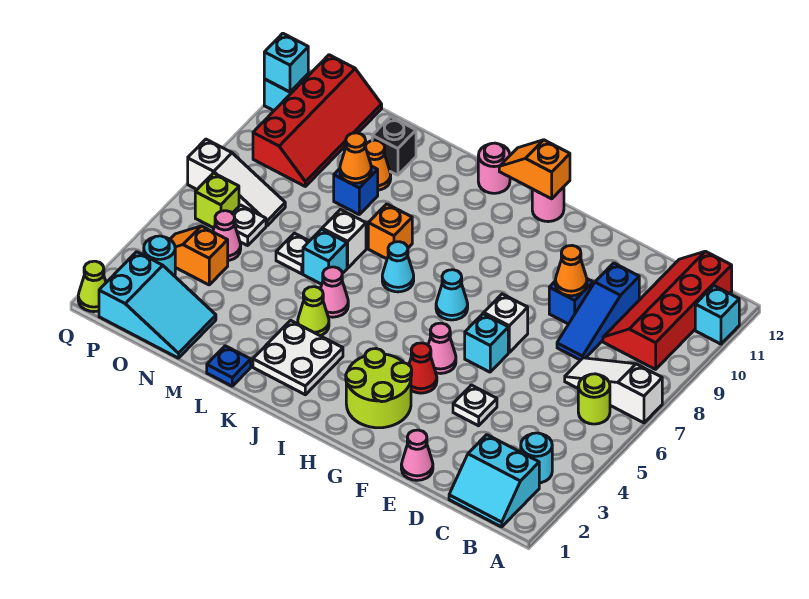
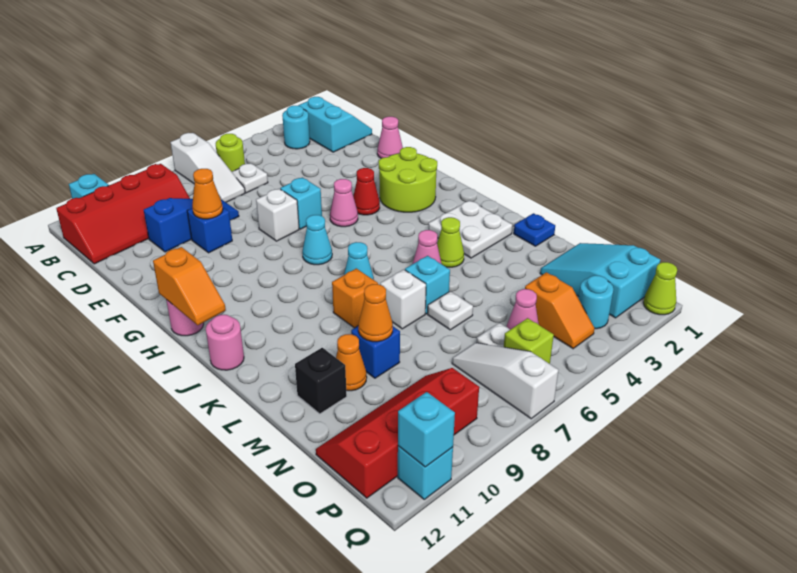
white plate E4 level 1 -> white plate C6 level 1

